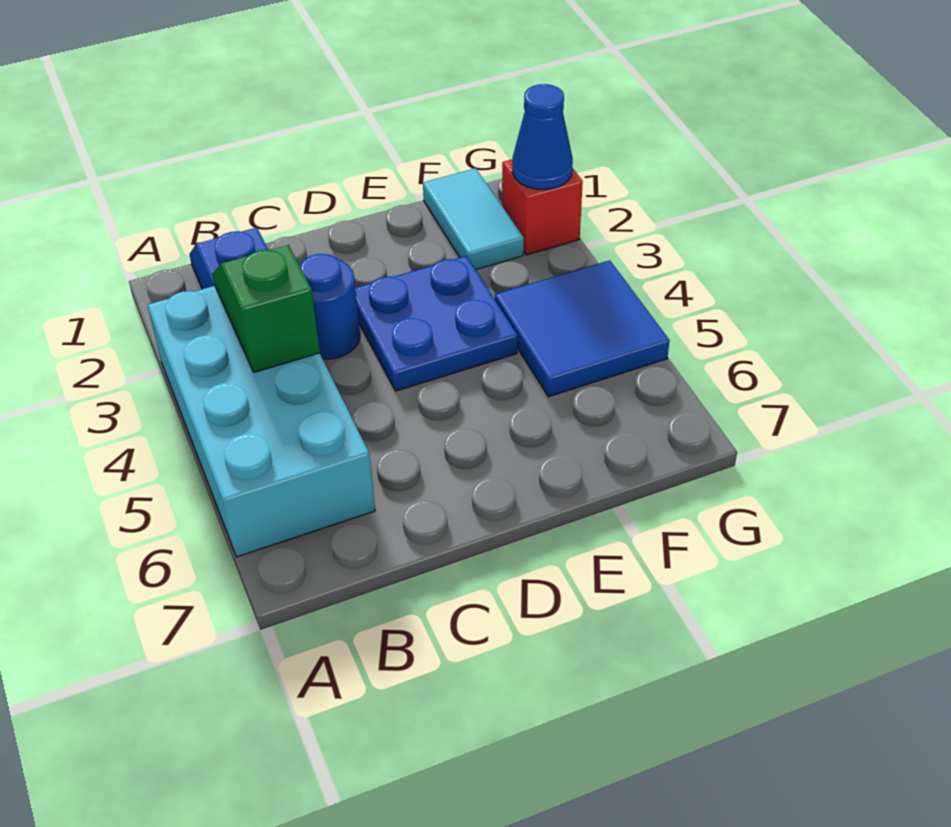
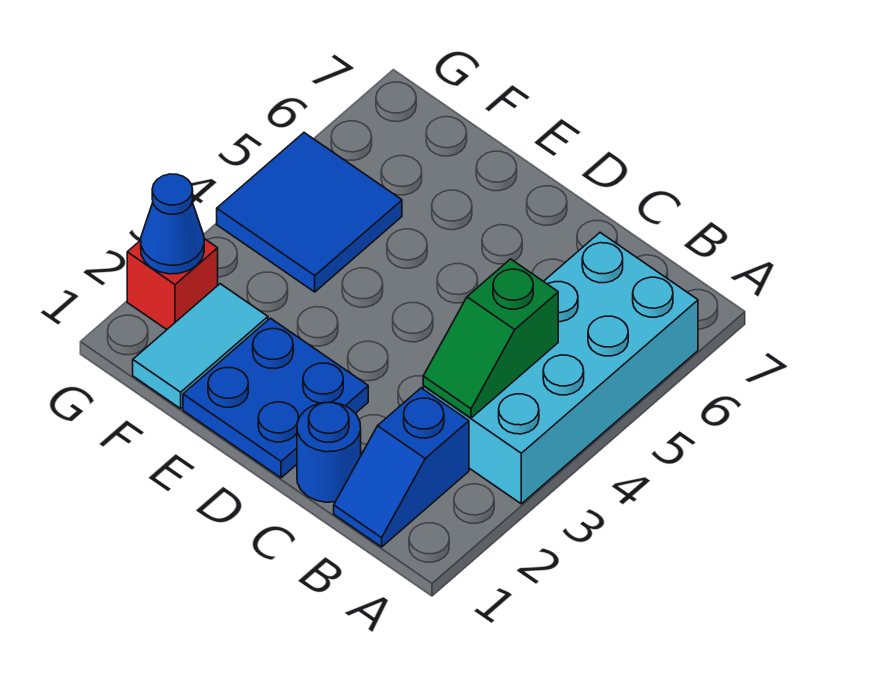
blue round brick C3 level 1 -> blue round brick C1 level 1
blue plate D3:E4 level 1 -> blue plate D1:E2 level 1

